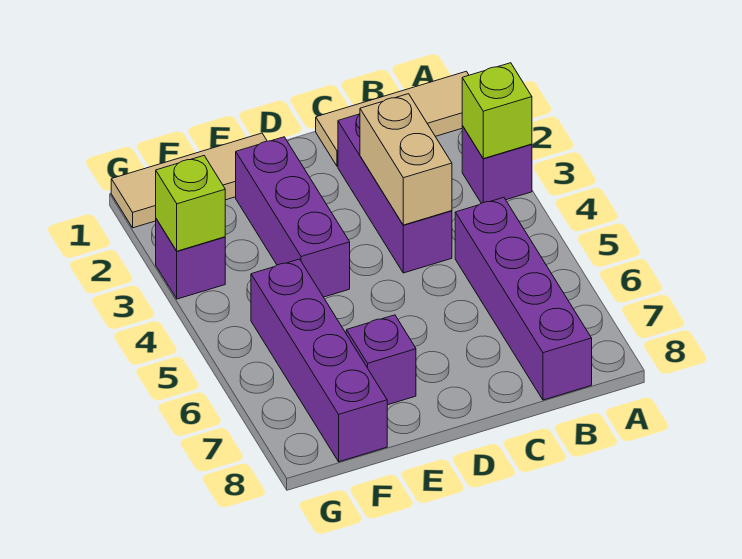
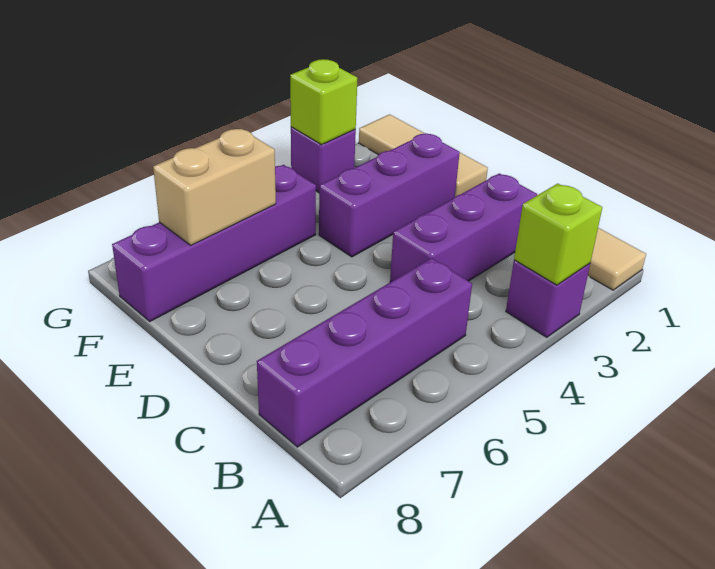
tan brick C3:C4 level 2 -> tan brick F6:F7 level 2
purple brick E7 level 1 -> none

